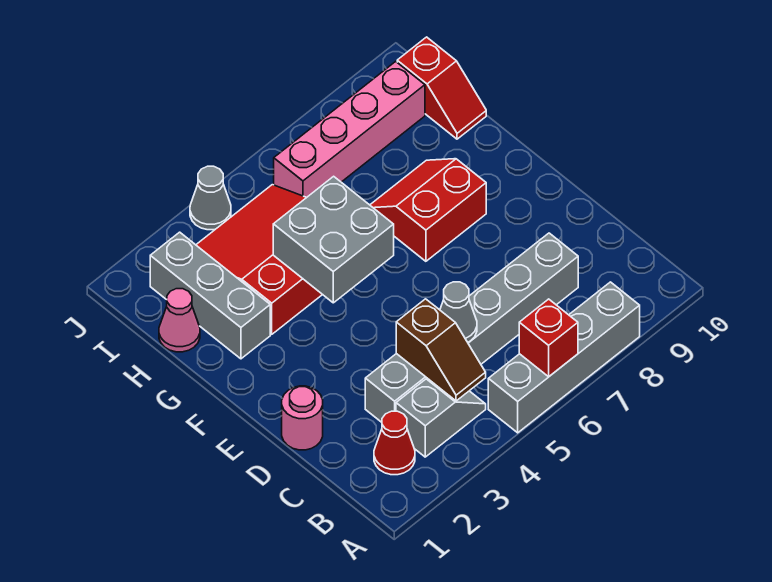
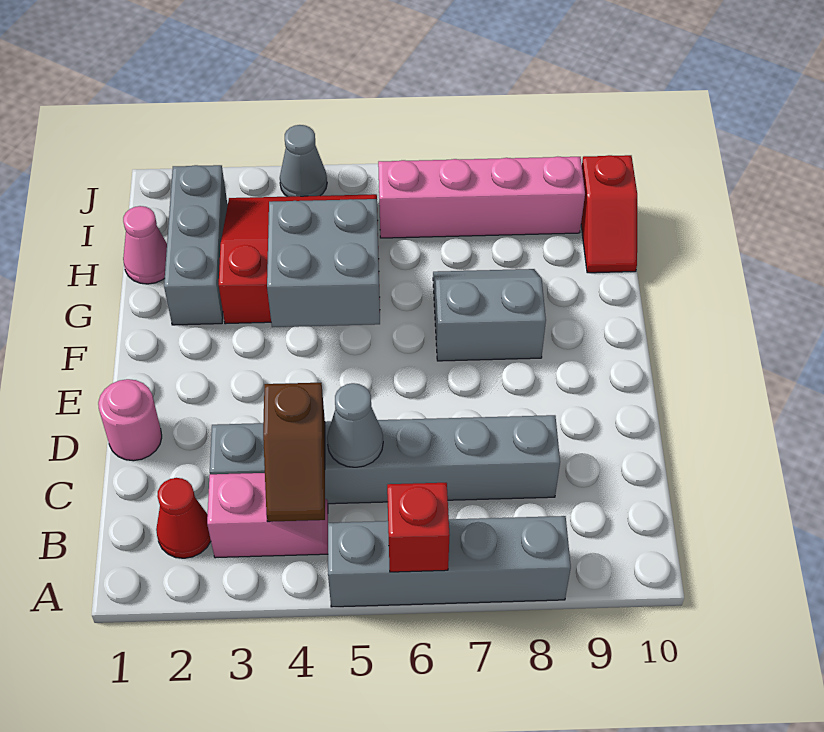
grey slope B3:B4 level 1 top 3 -> pink slope B3:B4 level 1 top 3
red slope F7:G8 level 1 top F -> grey slope F7:G8 level 1 top F

